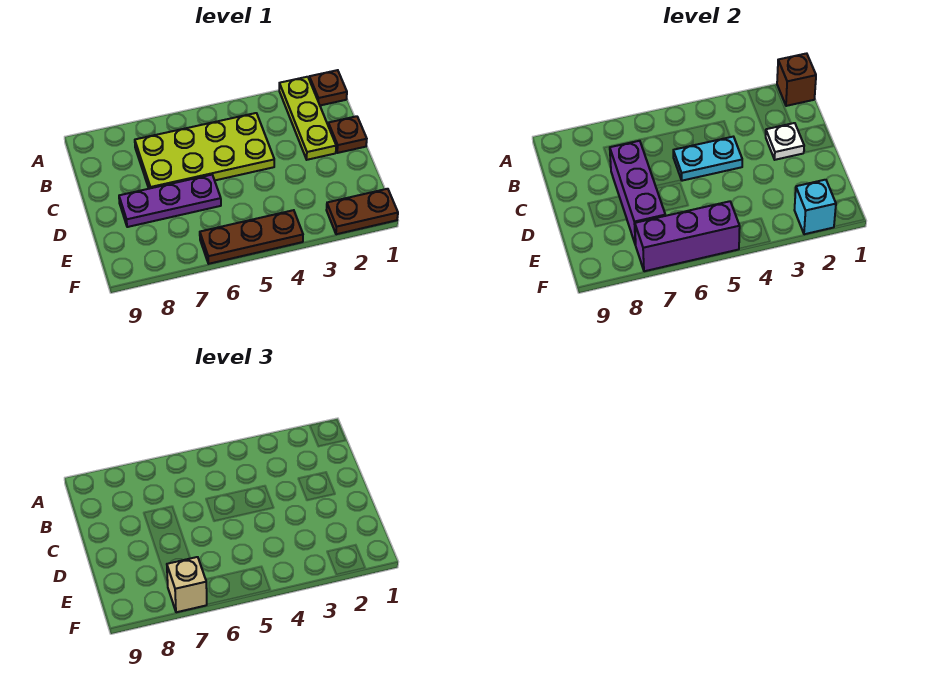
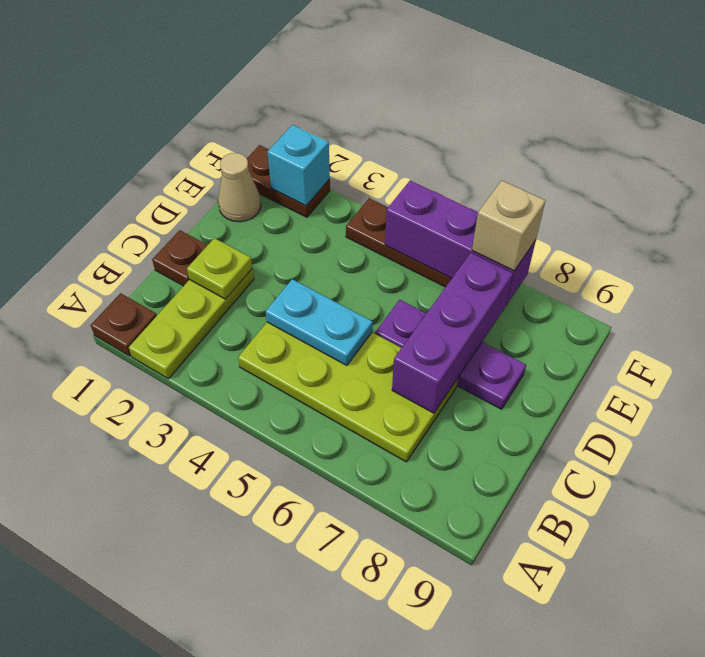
brown brick A1 level 2 -> none
white plate C2 level 2 -> lime plate C2 level 2
none -> tan cone E1 level 1

